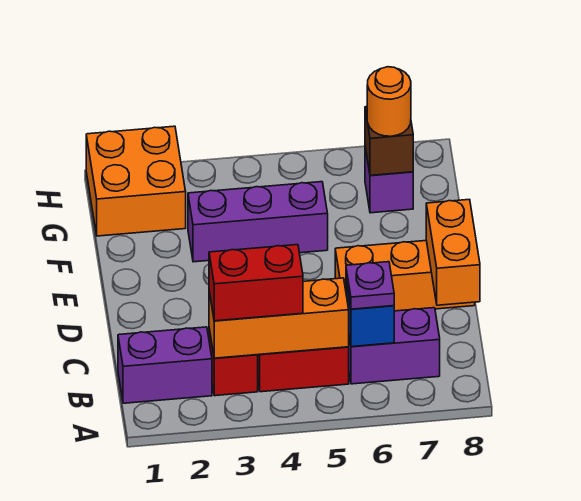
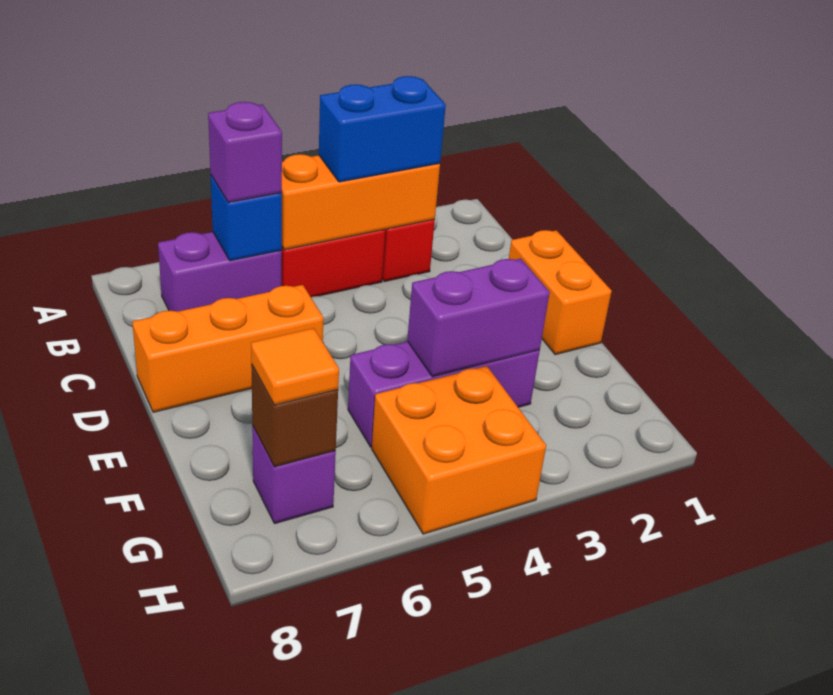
purple brick B1:B2 level 1 -> purple brick F3:F4 level 2
red brick B3:B4 level 3 -> blue brick B3:B4 level 3
purple plate B6 level 3 -> purple brick B6 level 3
orange brick C8:D8 level 2 -> orange brick D1:E1 level 1
orange brick G1:H2 level 1 -> orange brick G4:H5 level 1
orange round brick G7 level 3 -> orange tile G7 level 3

